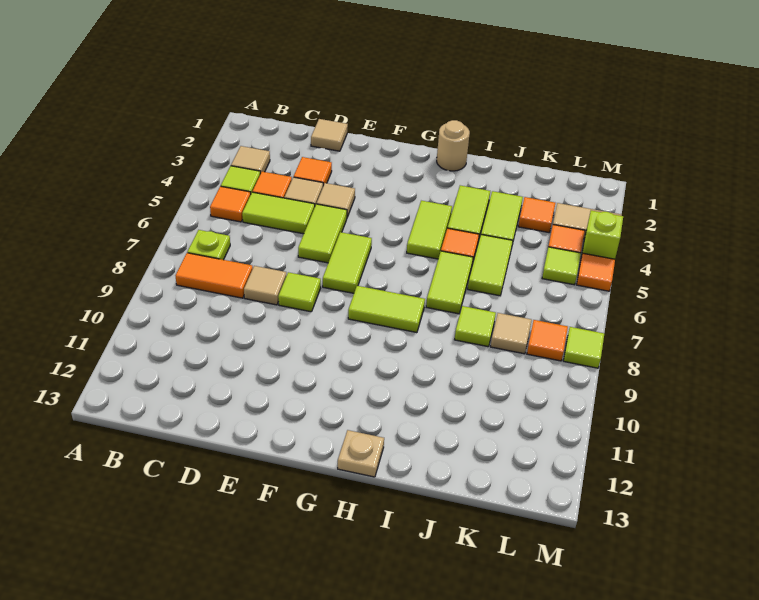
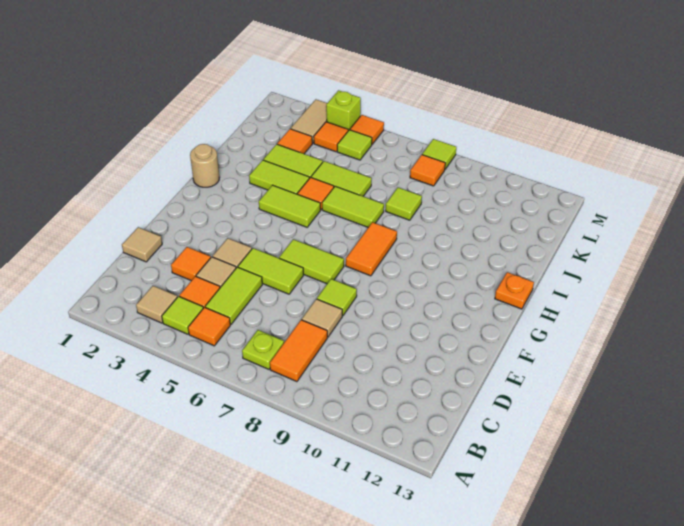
lime tile G8:H8 level 1 -> orange tile G8:H8 level 1
tan plate H13 level 1 -> orange plate H13 level 1
tan tile K8 level 1 -> none

